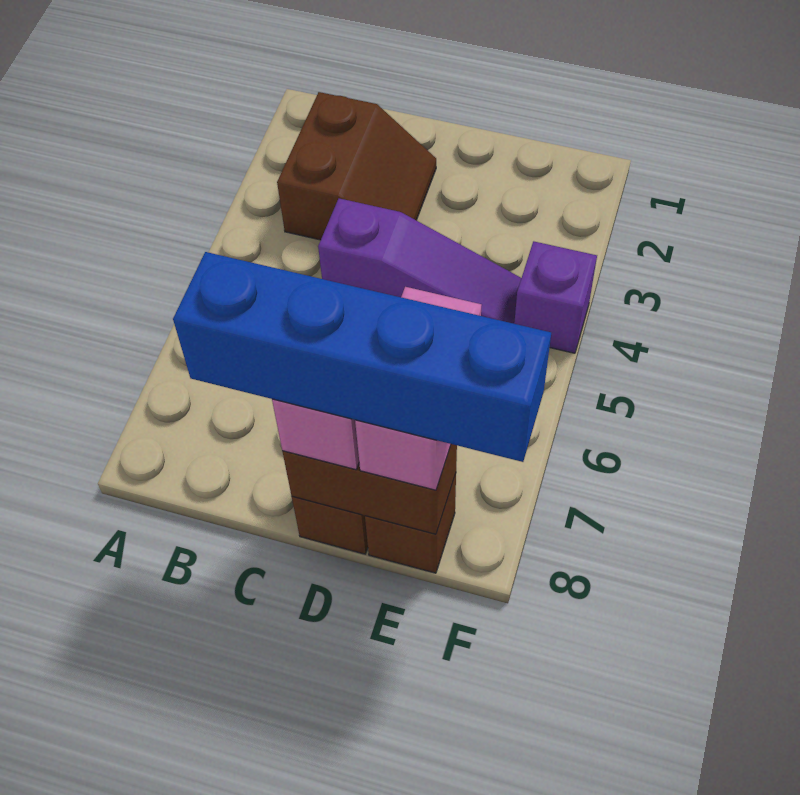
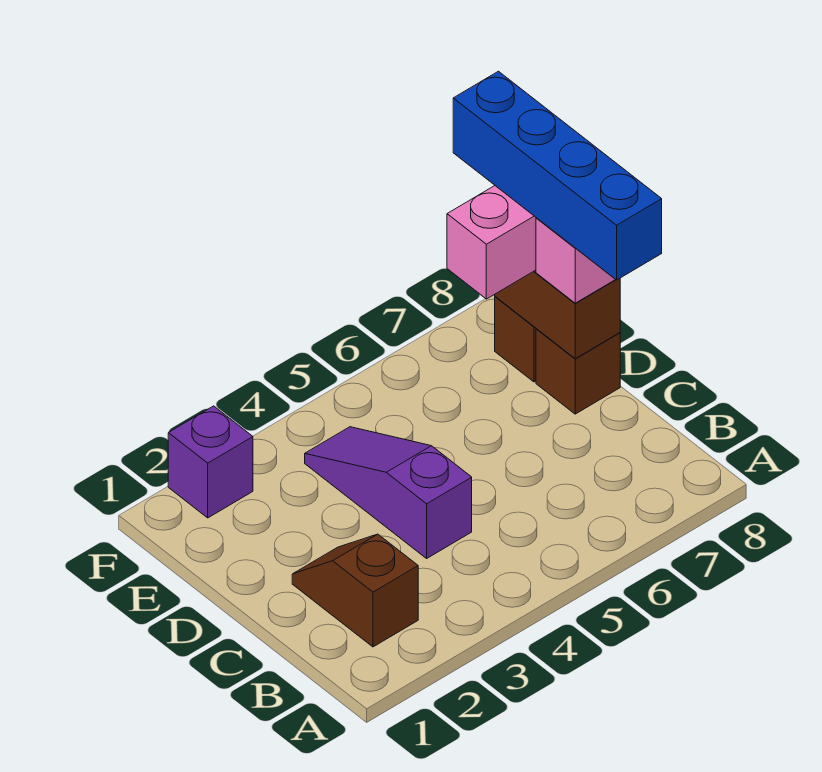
brown slope B2:C3 level 1 top B -> brown slope B2:C2 level 1 top B
purple brick F4 level 1 -> purple brick F2 level 1

